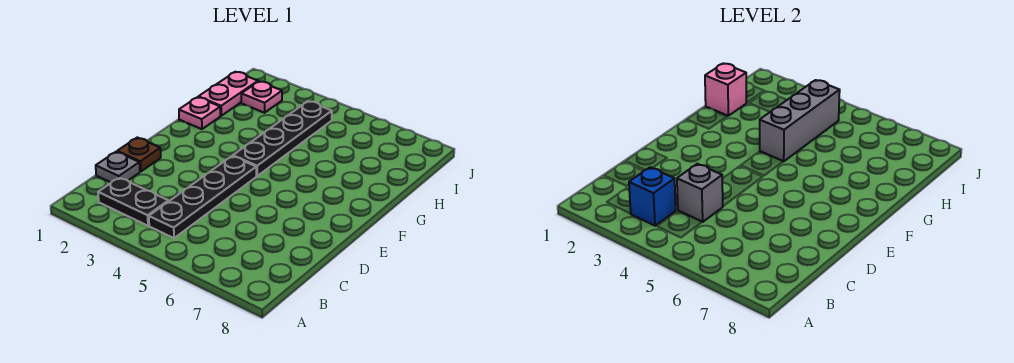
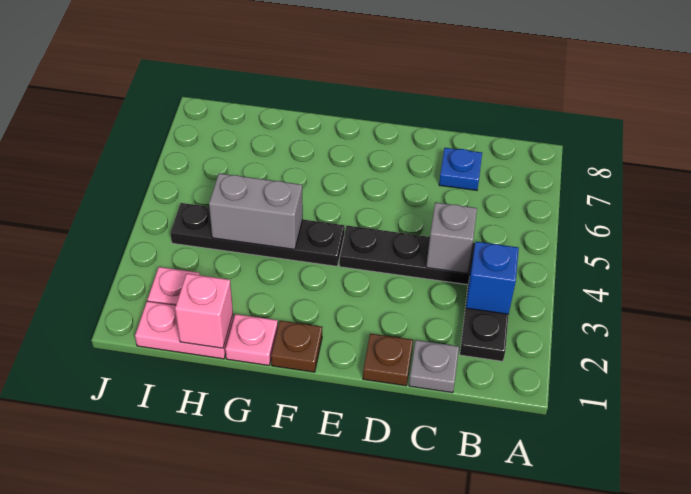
none -> blue plate C7 level 1
none -> brown plate F1 level 1
grey brick G4:I4 level 2 -> grey brick G4:H4 level 2

